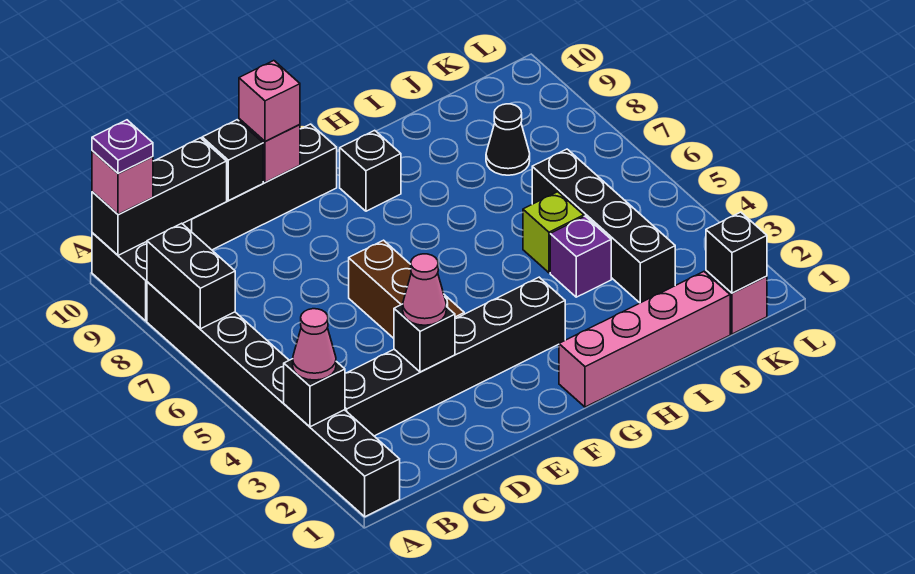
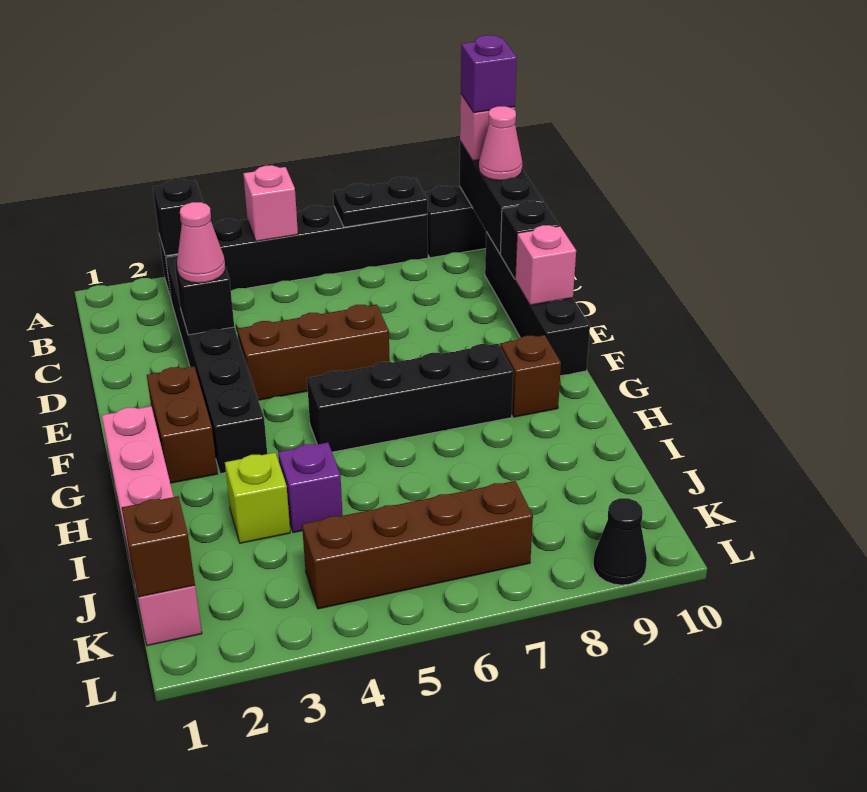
black brick A1:A8 level 1 -> black brick A3:A8 level 1
pink cone A3 level 3 -> pink cone B10 level 3
black brick A7:A8 level 2 -> black plate A7:A8 level 2
purple plate A10 level 4 -> purple brick A10 level 4
pink brick E10 level 3 -> pink brick A5 level 2
none -> brown brick F2:G2 level 1
black brick G9 level 1 -> brown brick G9 level 1
lime brick I5 level 1 -> lime brick I3 level 1
black brick J3:J6 level 1 -> black brick G5:G8 level 1
black cone J8 level 1 -> black cone L9 level 1
black brick K1 level 2 -> brown brick K1 level 2
none -> brown brick K4:K7 level 1

